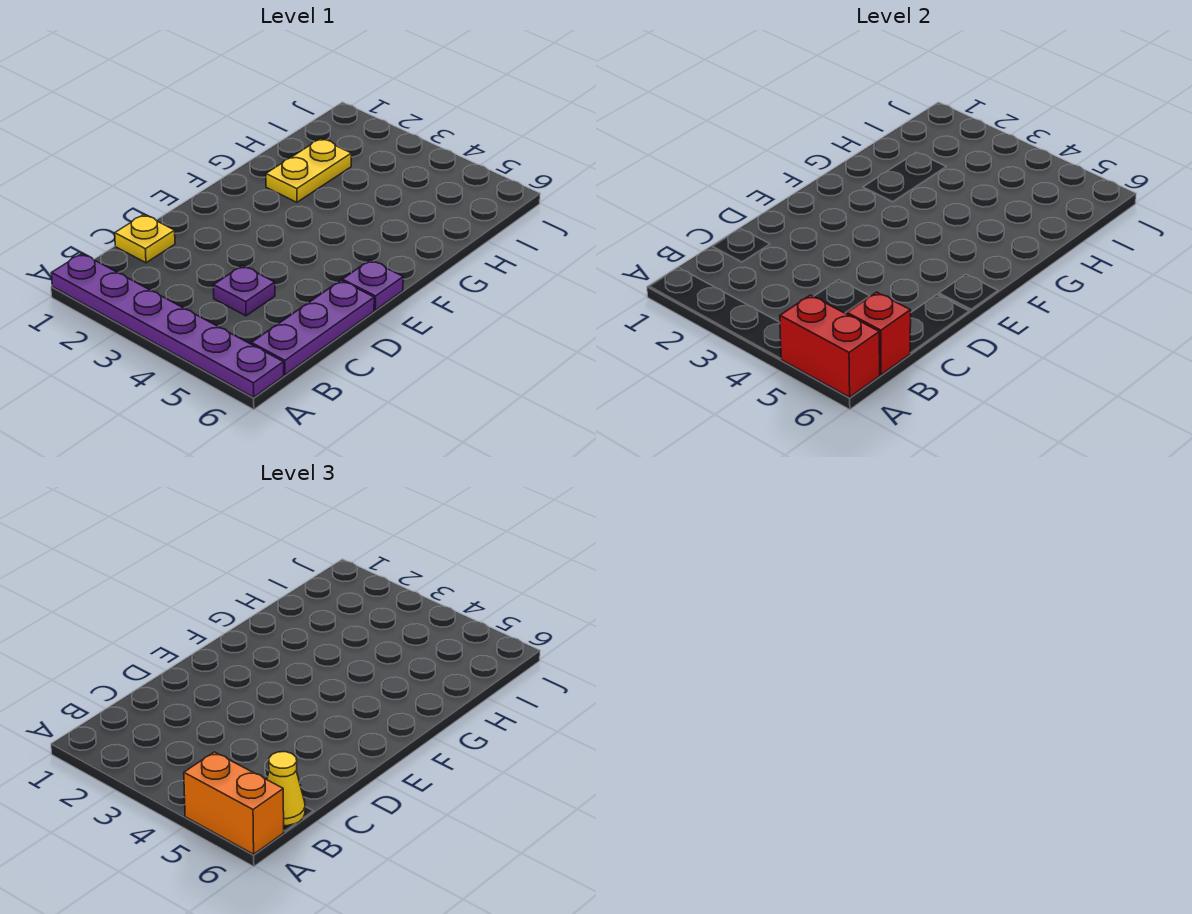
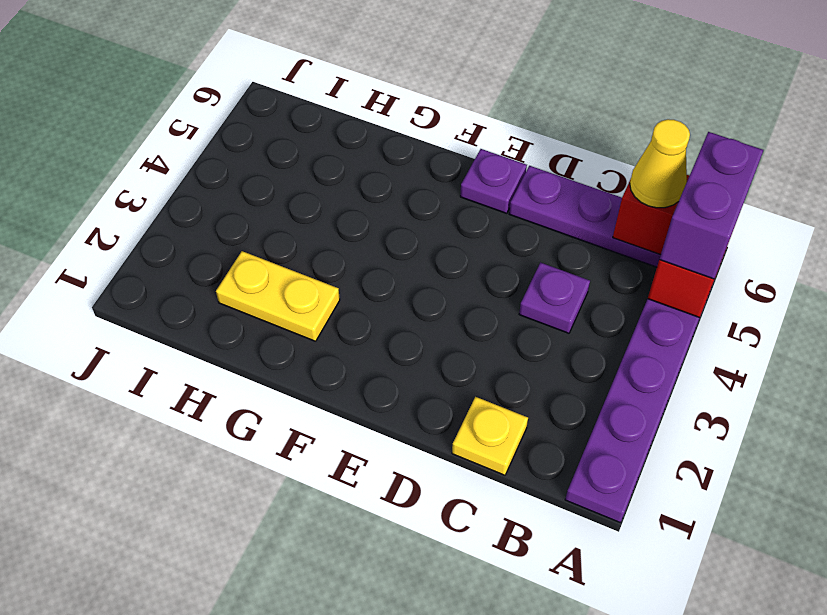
orange brick A5:A6 level 3 -> purple brick A5:A6 level 3

